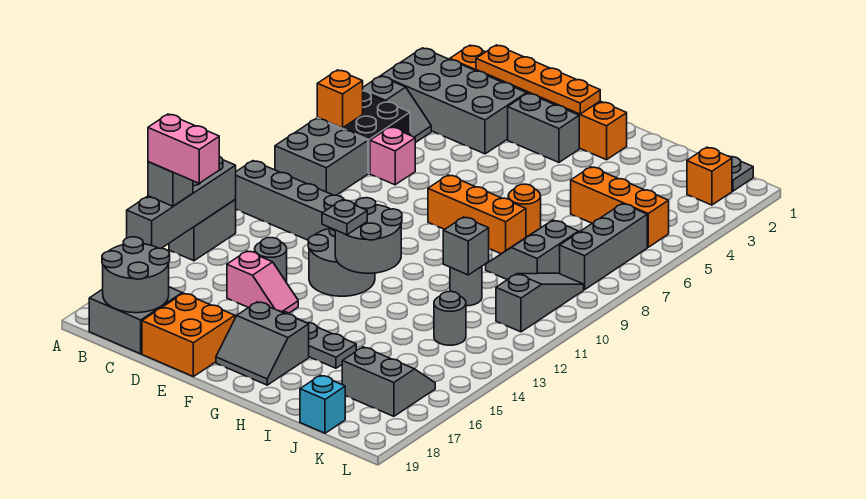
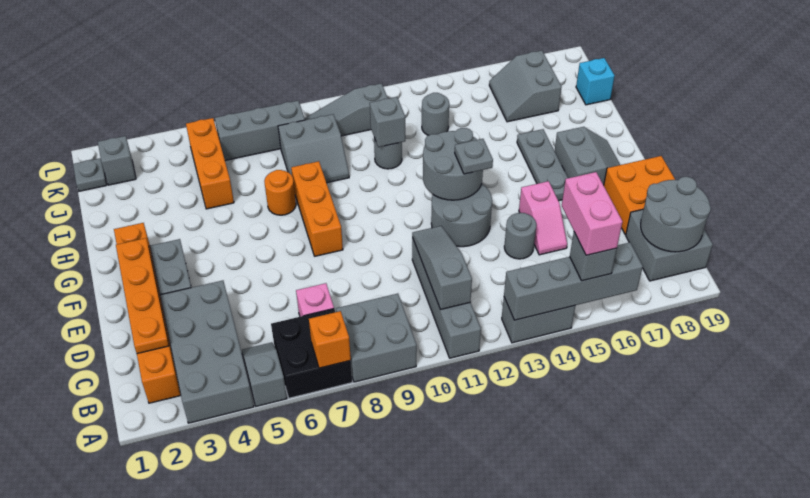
none -> grey slope B11:D11 level 2 top B
pink slope D15:E15 level 1 top D -> pink slope D15:E15 level 1 top E
orange brick K2 level 1 -> grey brick K2 level 1

